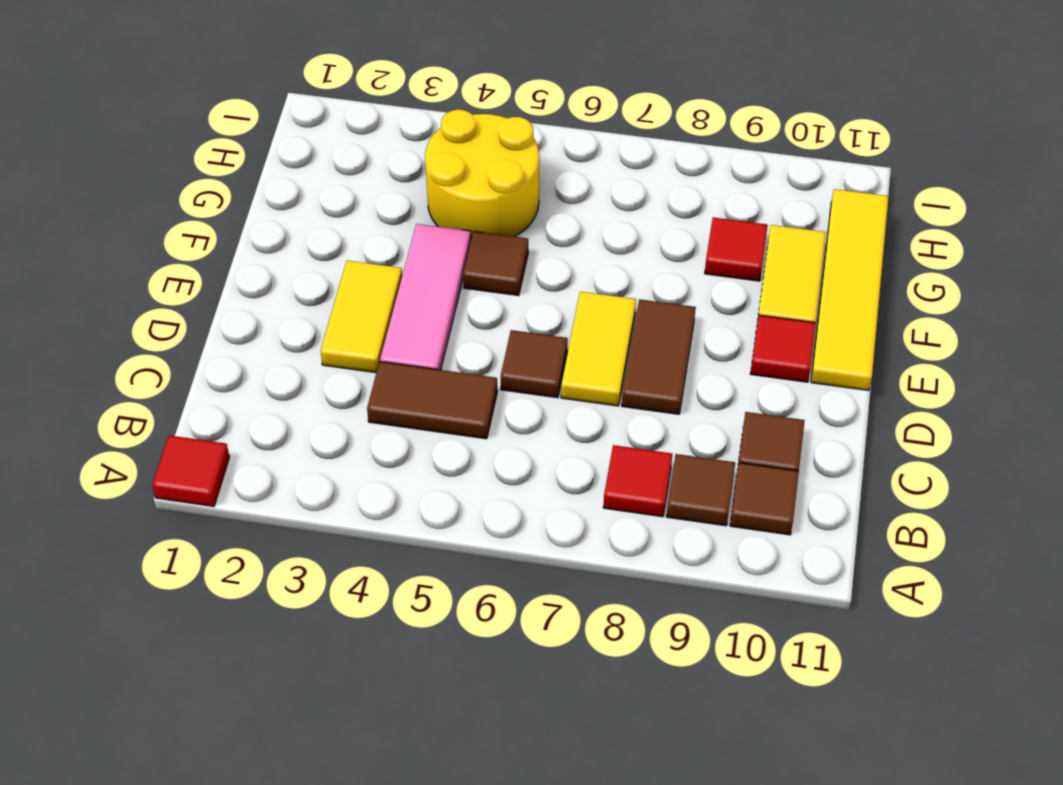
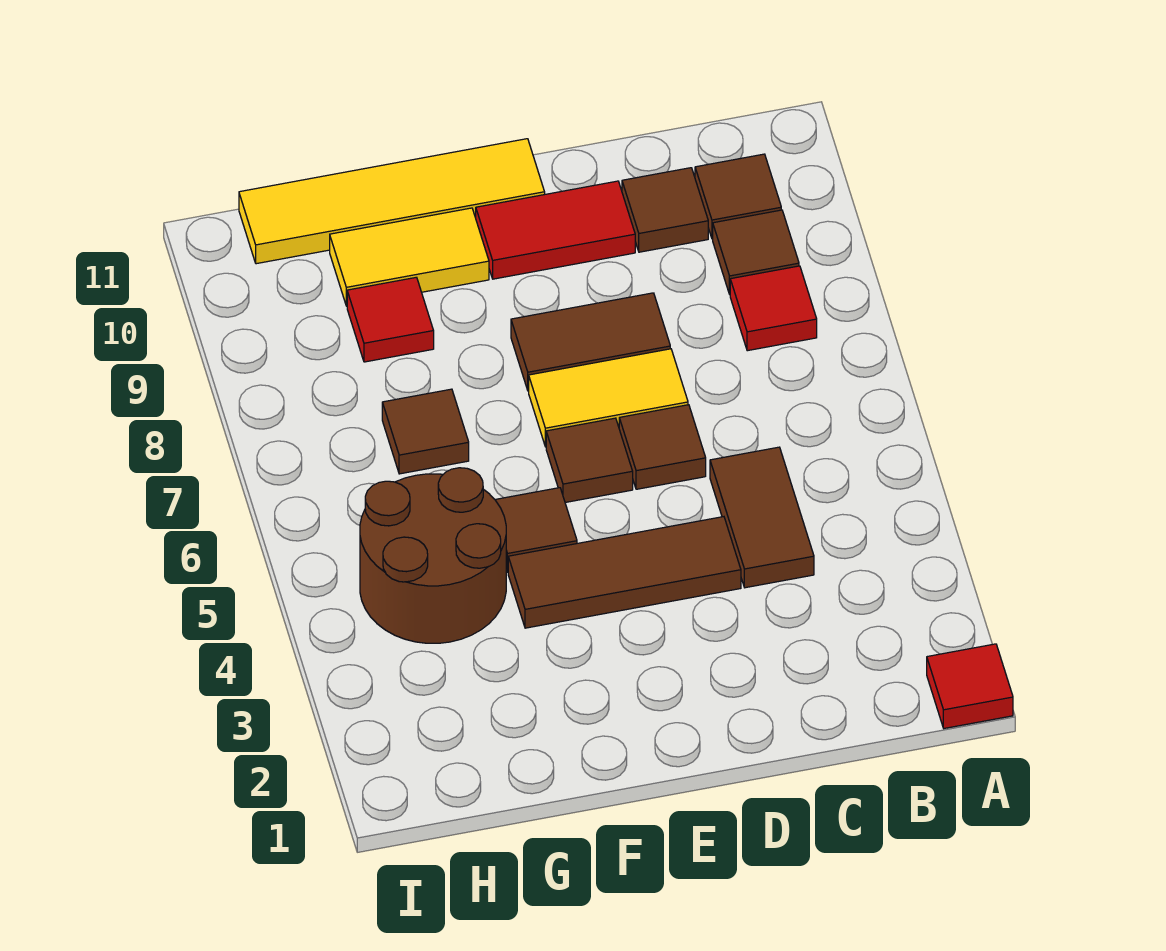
yellow tile D3:E3 level 1 -> none
pink tile D4:F4 level 1 -> brown tile D4:F4 level 1
none -> brown tile E6 level 1
red tile E10 level 1 -> red tile D10:E10 level 1
yellow round brick G4:H5 level 1 -> brown round brick G4:H5 level 1
none -> brown tile G7 level 1

